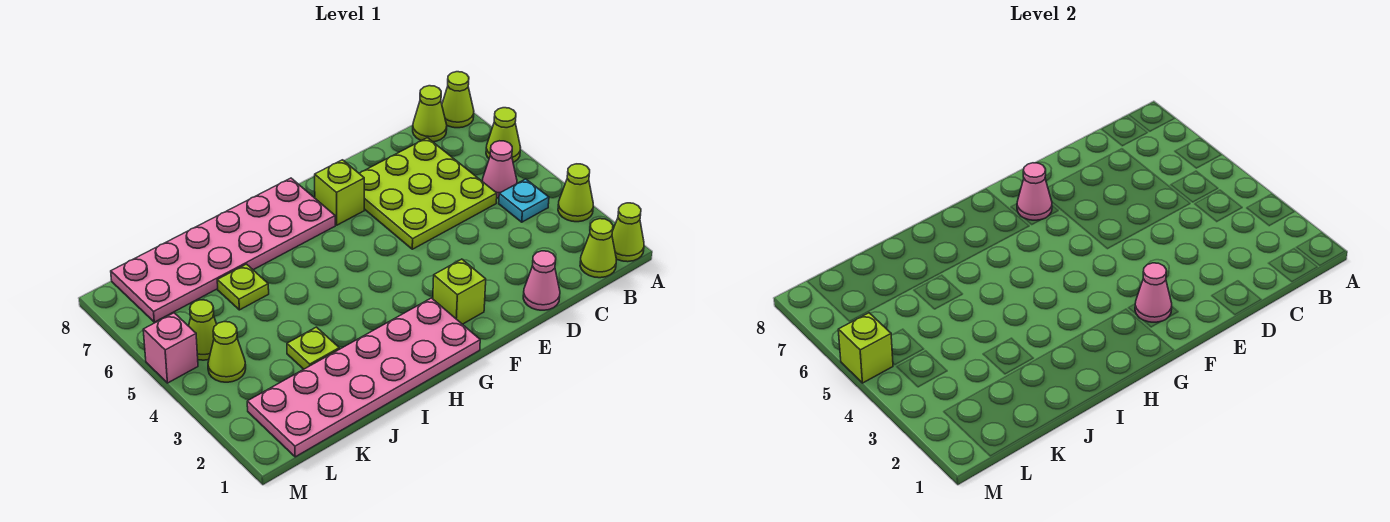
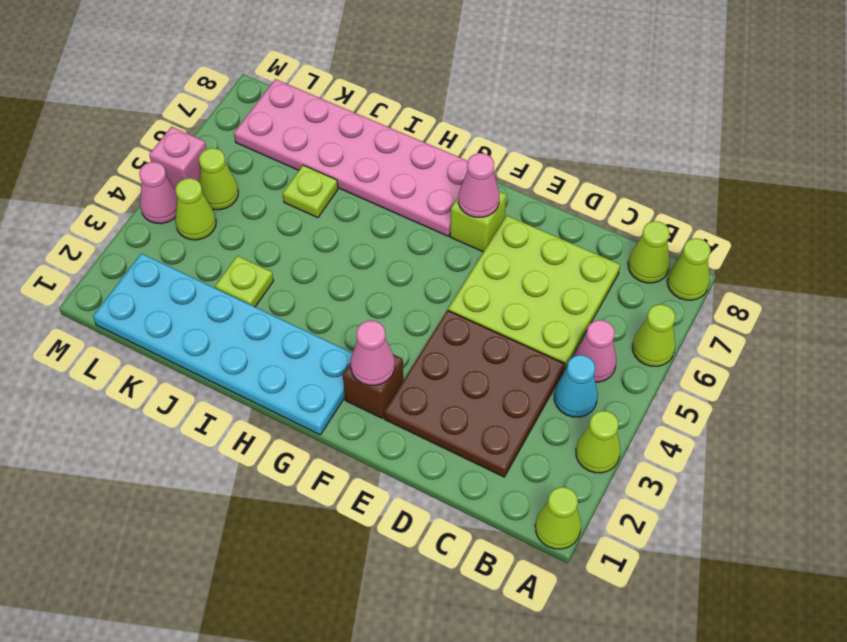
lime cone B1 level 1 -> none
cyan plate B4 level 1 -> cyan cone B4 level 1
none -> brown plate C2:E4 level 1
pink cone D1 level 1 -> pink cone M4 level 1
lime brick F2 level 1 -> brown brick F2 level 1
pink plate G1:L2 level 1 -> cyan plate G1:L2 level 1
lime brick M5 level 2 -> none

